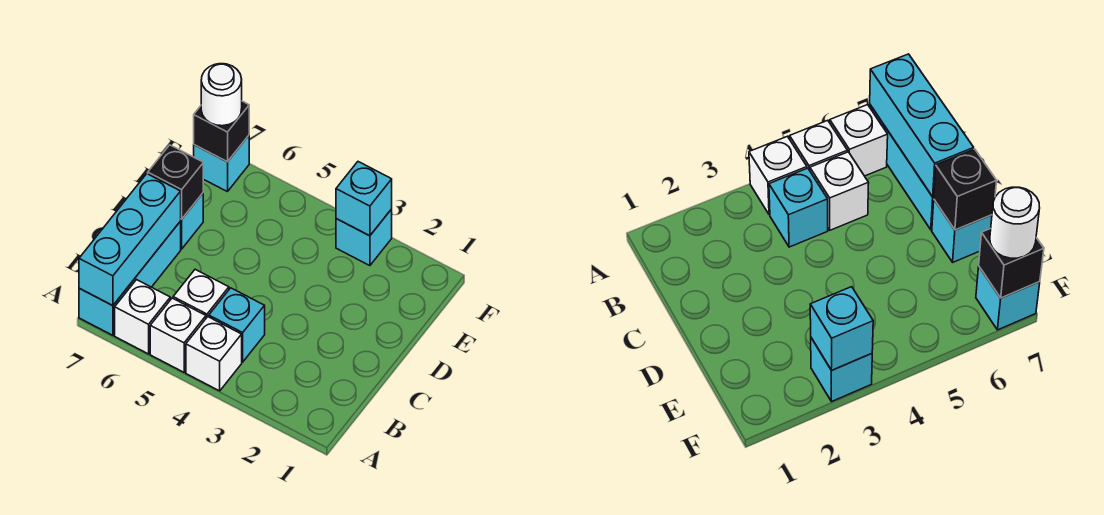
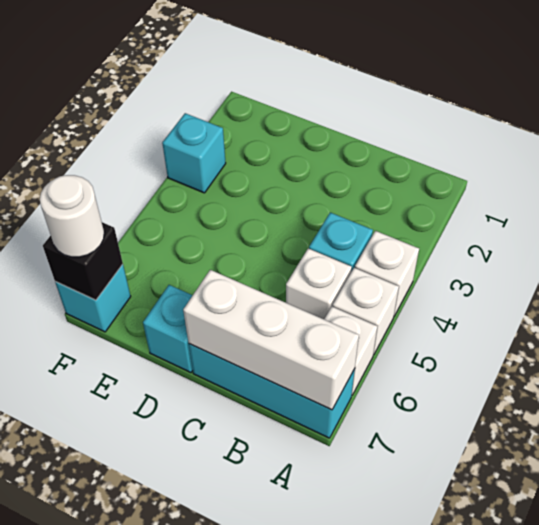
cyan brick A7:C7 level 2 -> white brick A7:C7 level 2
black brick D7 level 2 -> none
cyan brick F3 level 2 -> none

